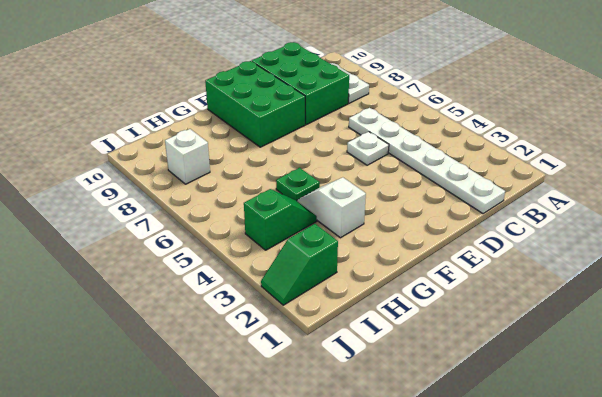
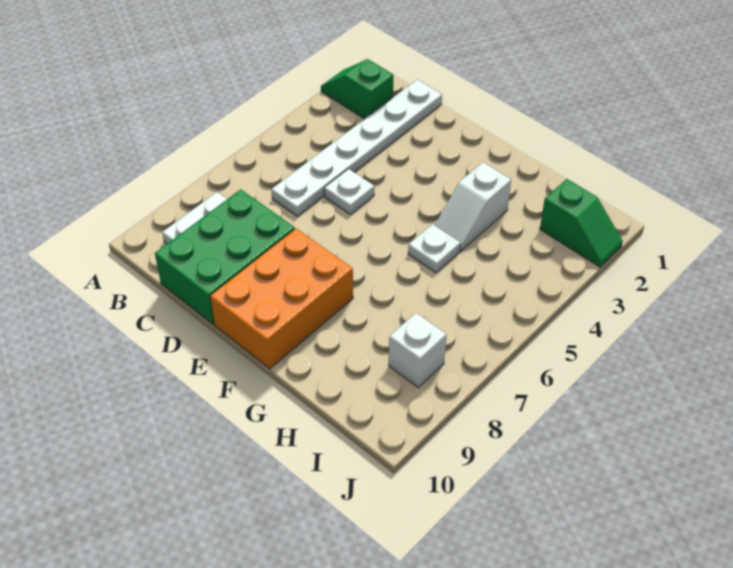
green brick E8:F10 level 1 -> orange brick E8:F10 level 1
green plate G5 level 1 -> white plate G5 level 1
green slope H4:I4 level 1 top I -> green slope A2:B2 level 1 top B

